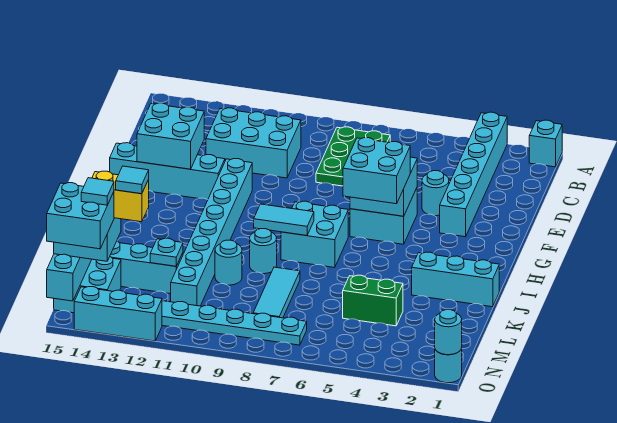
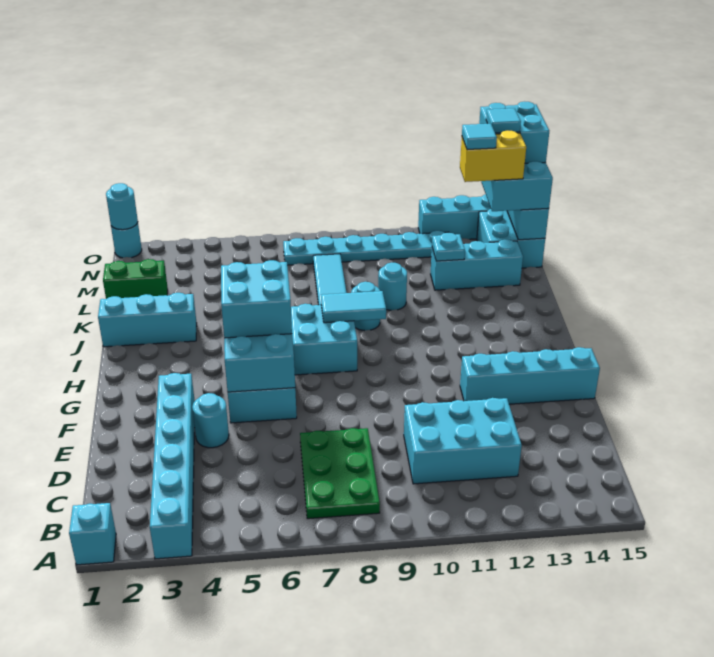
cyan brick E13:F14 level 2 -> none
cyan brick F11:M11 level 1 -> none
green brick L4:L5 level 1 -> green brick L1:L2 level 1

